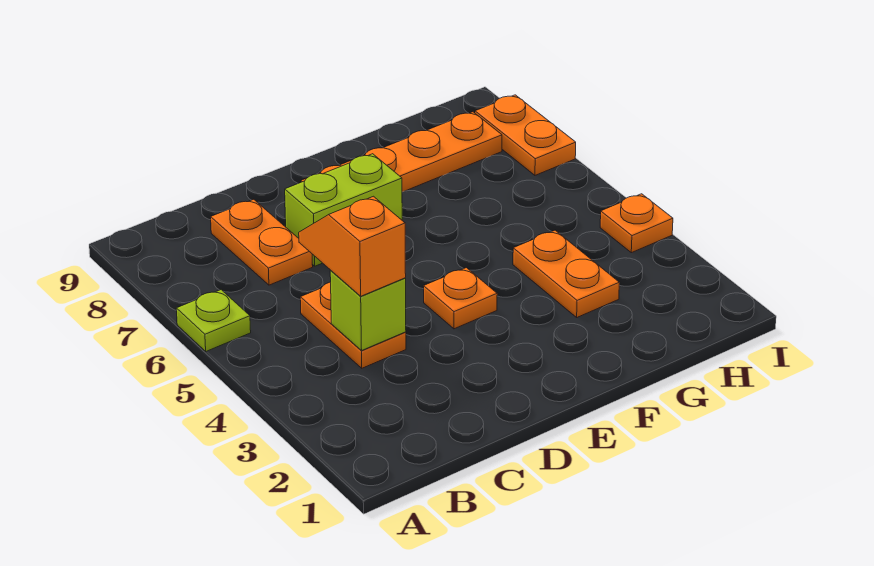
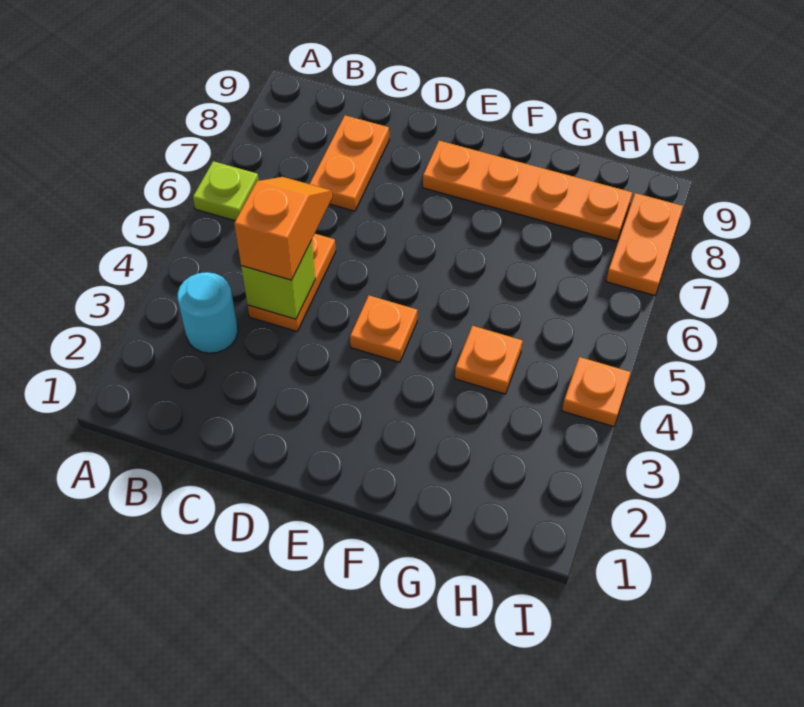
none -> cyan round brick B3 level 1
lime brick D7:E7 level 1 -> none
orange plate G3:G4 level 1 -> orange plate G4 level 1

